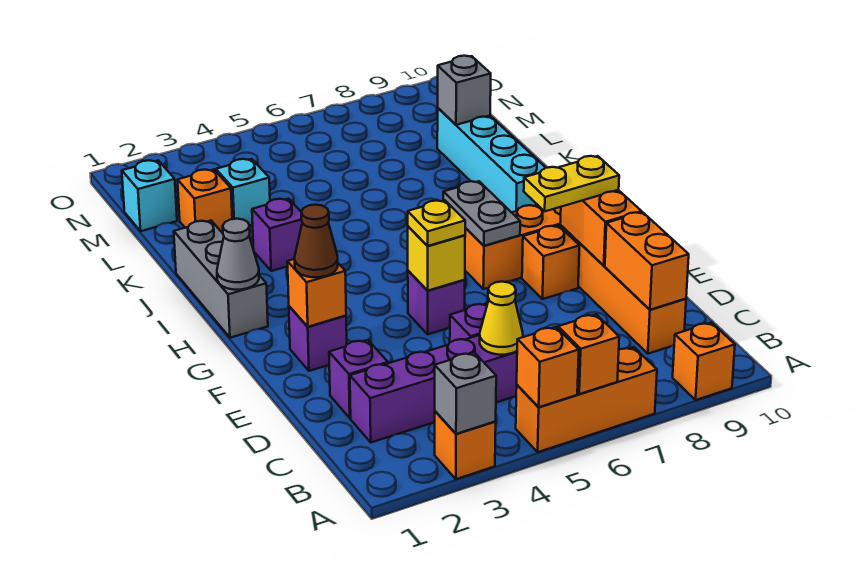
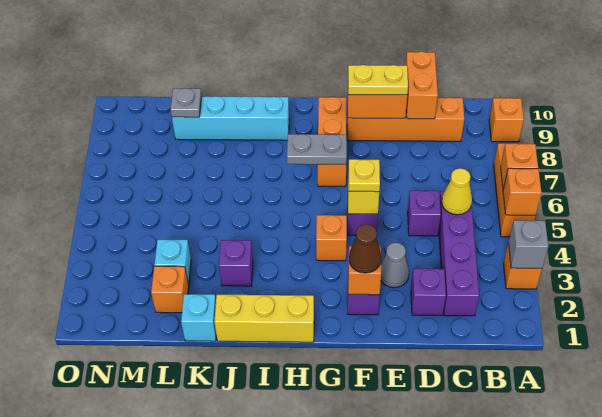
orange brick C9:D9 level 2 -> orange brick D9:D10 level 2
orange brick F8 level 1 -> orange brick G4 level 1
yellow plate F8:F9 level 3 -> yellow plate E9:F9 level 3
grey brick H1:J1 level 1 -> yellow brick H1:J1 level 1
grey cone H1 level 2 -> grey cone E3 level 1
grey brick L9 level 2 -> grey plate L9 level 2
cyan brick M1 level 1 -> cyan brick K1 level 1

